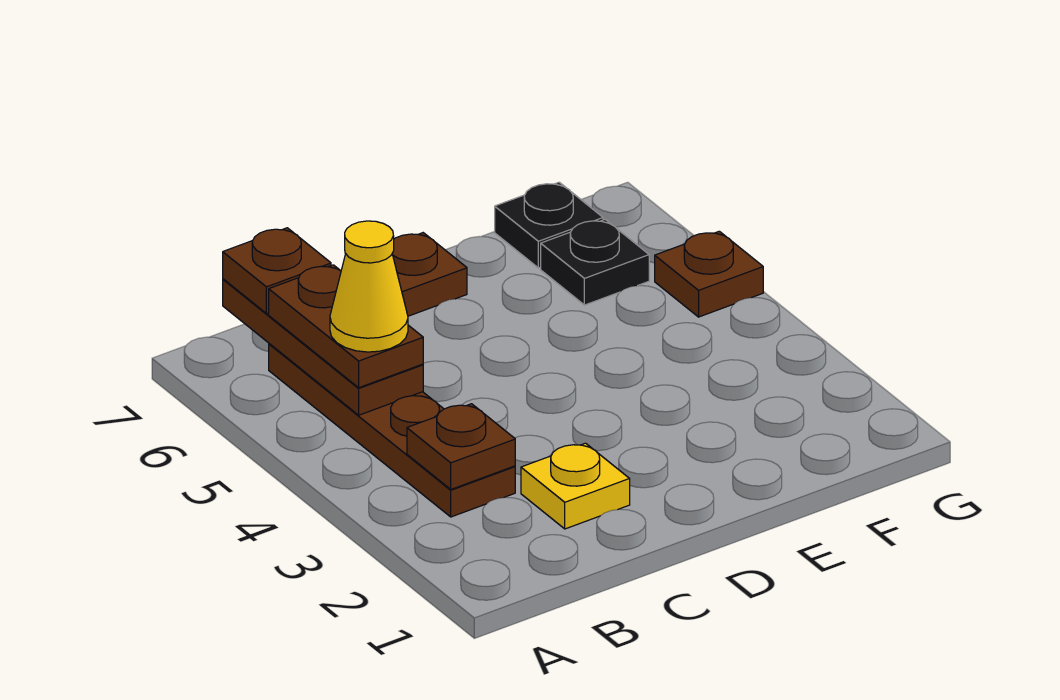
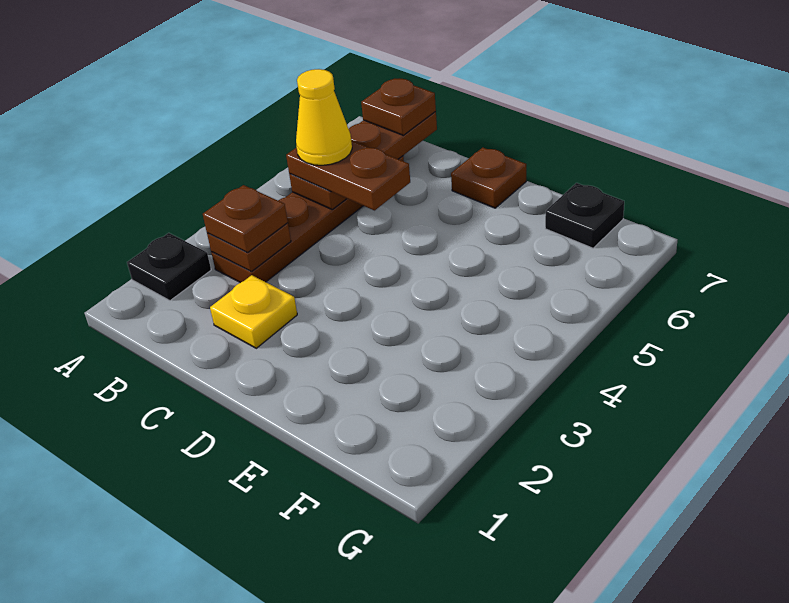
brown plate B5:B6 level 3 -> brown plate B5:C5 level 3
black plate F6 level 1 -> black plate A2 level 1
brown plate G5 level 1 -> brown plate B3 level 3

